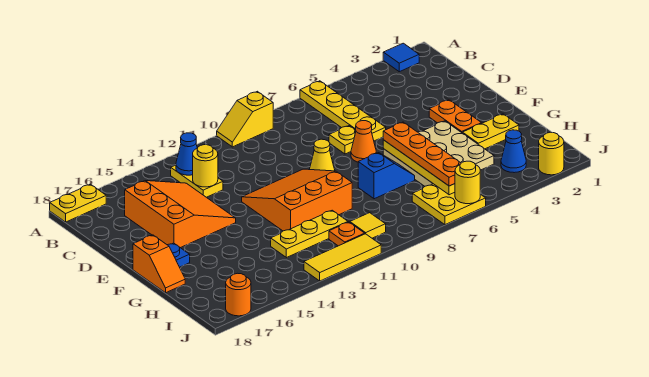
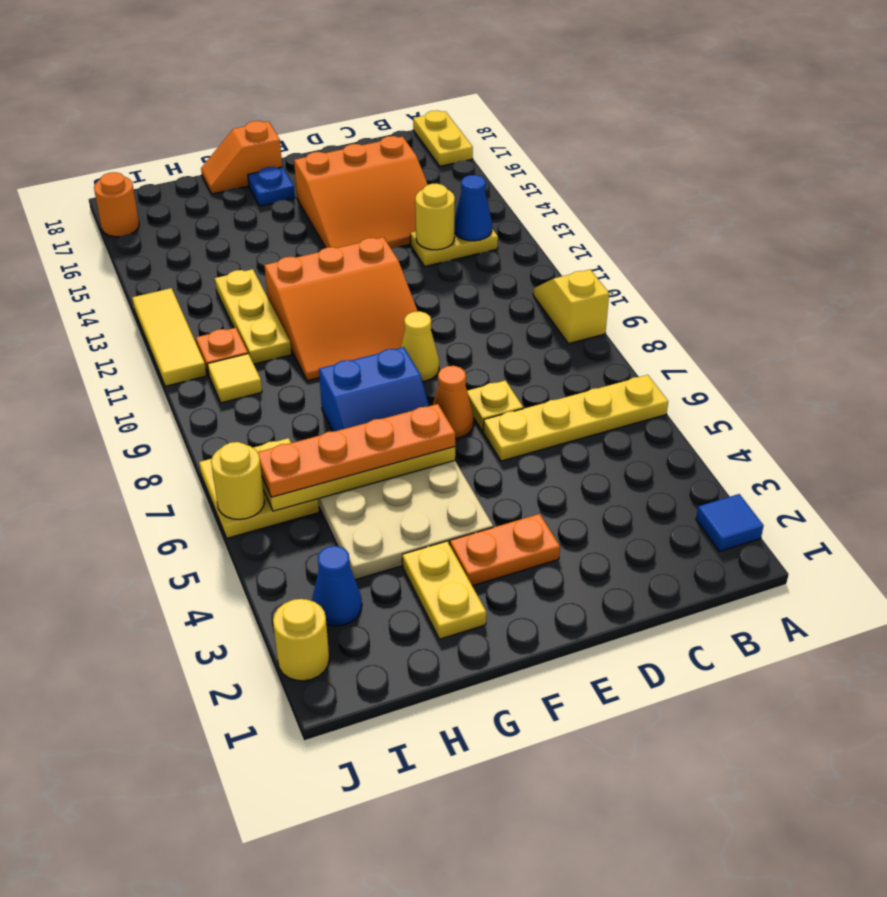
orange slope E10:G12 level 1 top G -> orange slope E10:G12 level 1 top 12
blue slope G7:G8 level 1 top 8 -> blue slope F7:G8 level 1 top 8

